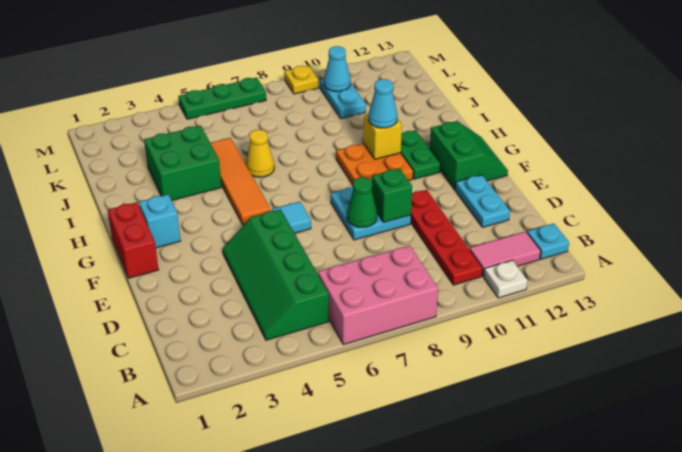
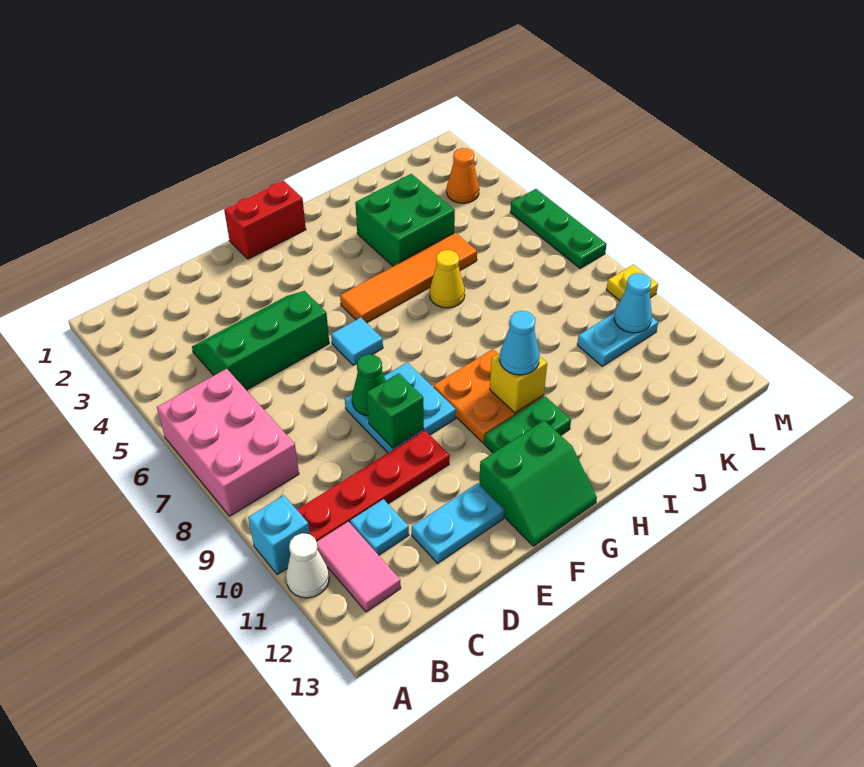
white plate A11 level 1 -> white cone A11 level 1
green slope B4:E5 level 1 top 5 -> green slope C4:E5 level 1 top 5
cyan plate B13 level 1 -> cyan plate C11 level 1
cyan brick G2 level 1 -> cyan brick A10 level 1
none -> orange cone L3 level 1

